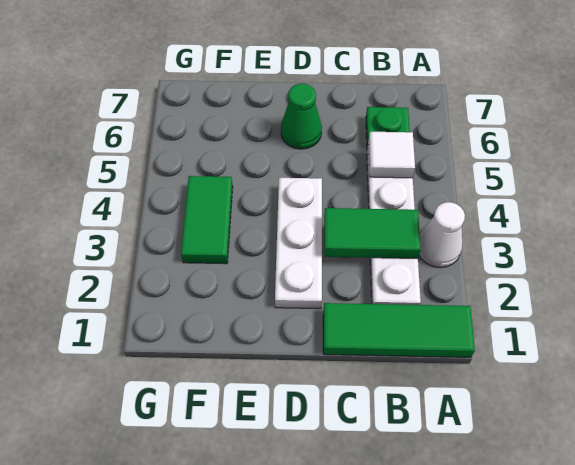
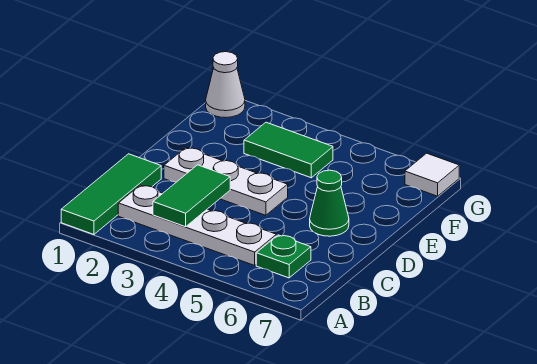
white cone A3 level 1 -> white cone G1 level 1
white tile B5 level 2 -> white tile G7 level 1

